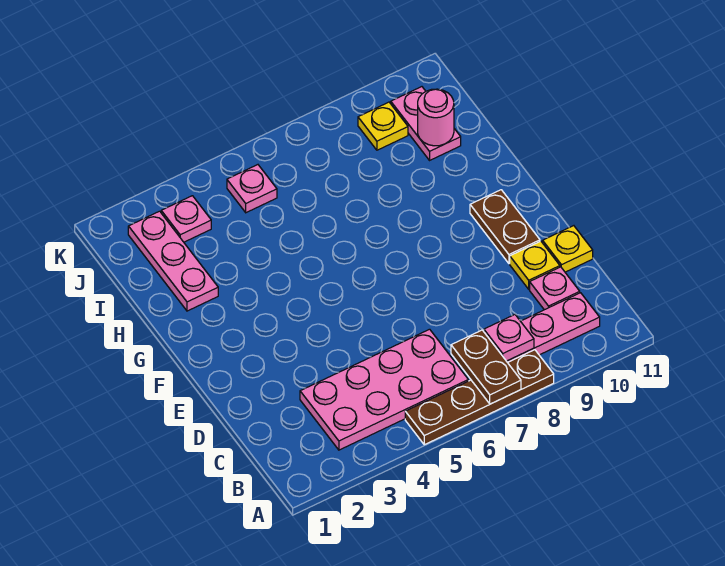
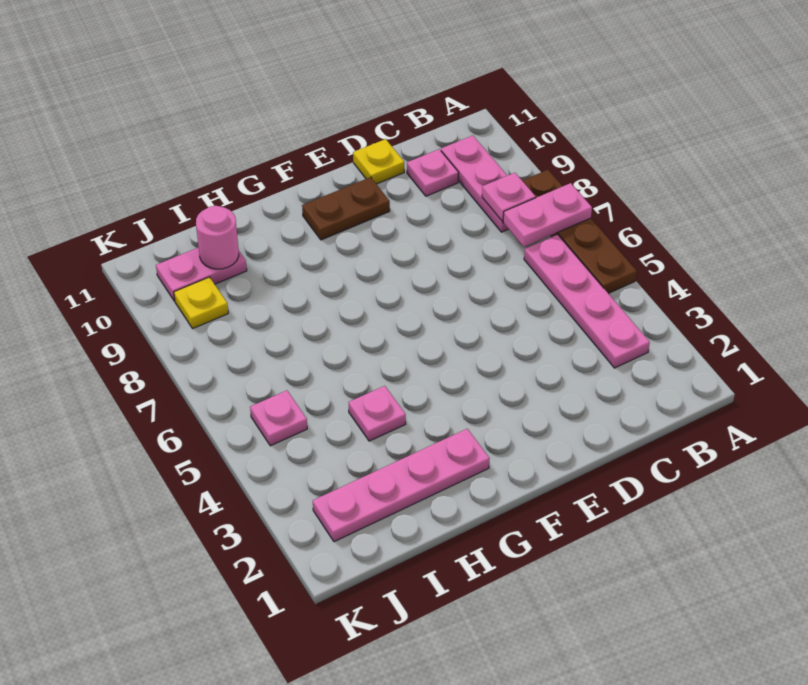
brown plate A7:B7 level 2 -> pink plate A7:B7 level 2
pink plate B3:C6 level 1 -> pink plate B3:B6 level 1
yellow plate D10 level 1 -> none
pink plate H2:J2 level 1 -> pink plate G2:J2 level 1
pink plate J3 level 1 -> pink plate H4 level 1

